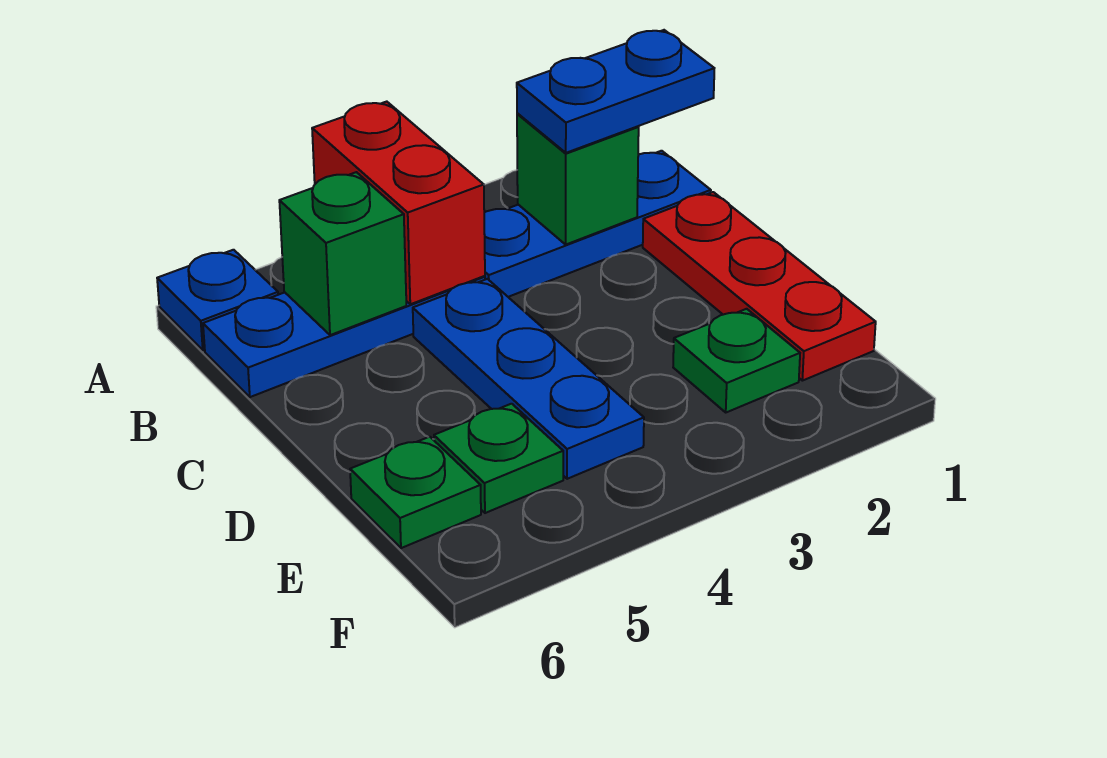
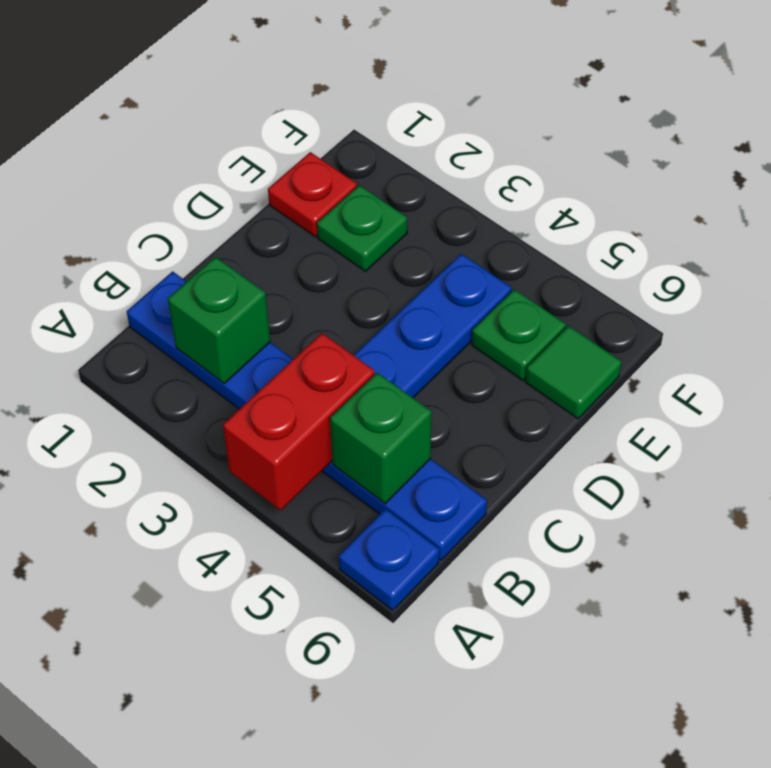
blue plate B1:B2 level 3 -> none
red plate C1:E1 level 1 -> red plate E1 level 1
green plate E6 level 1 -> green tile E6 level 1

